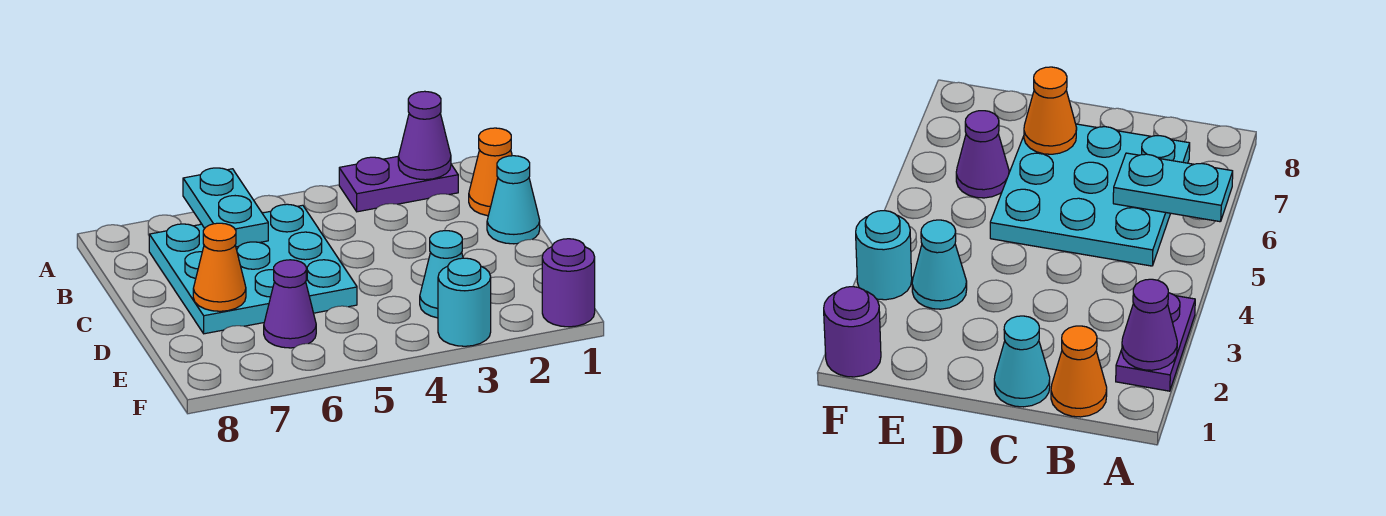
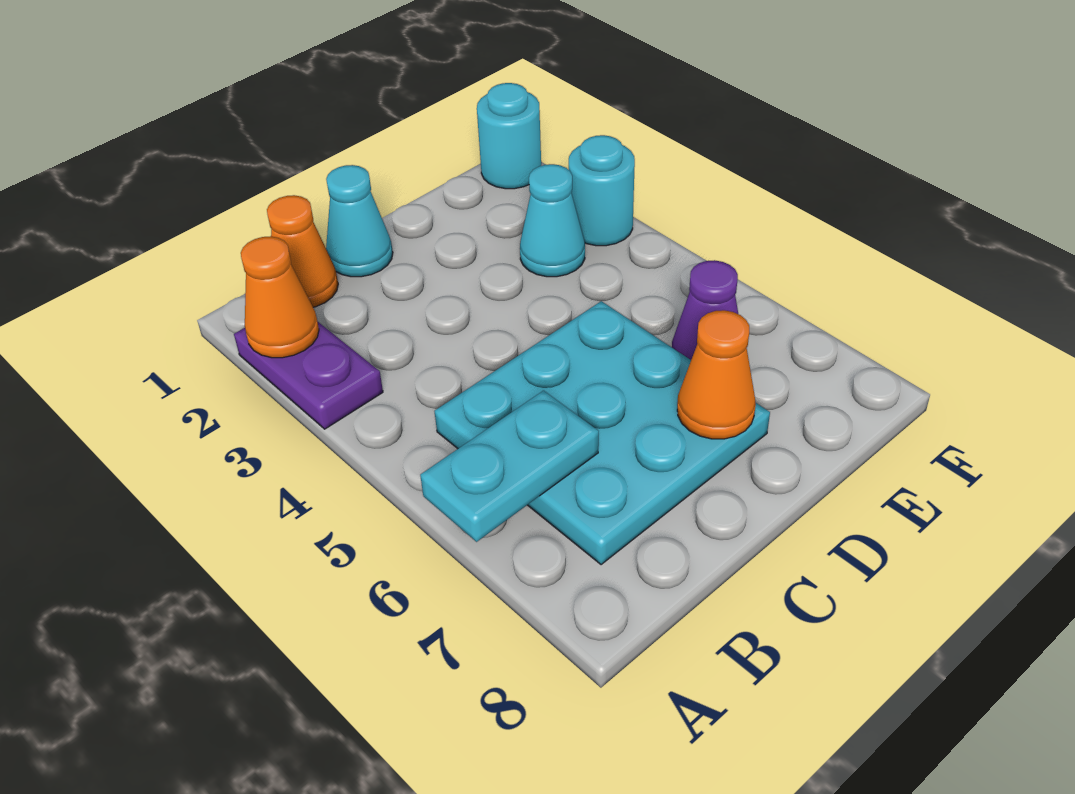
purple cone A2 level 2 -> orange cone A2 level 2
purple round brick F1 level 1 -> cyan round brick F1 level 1

